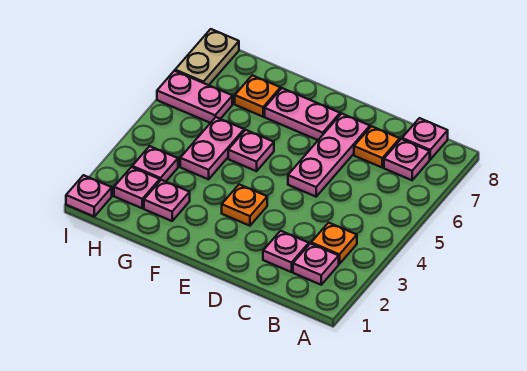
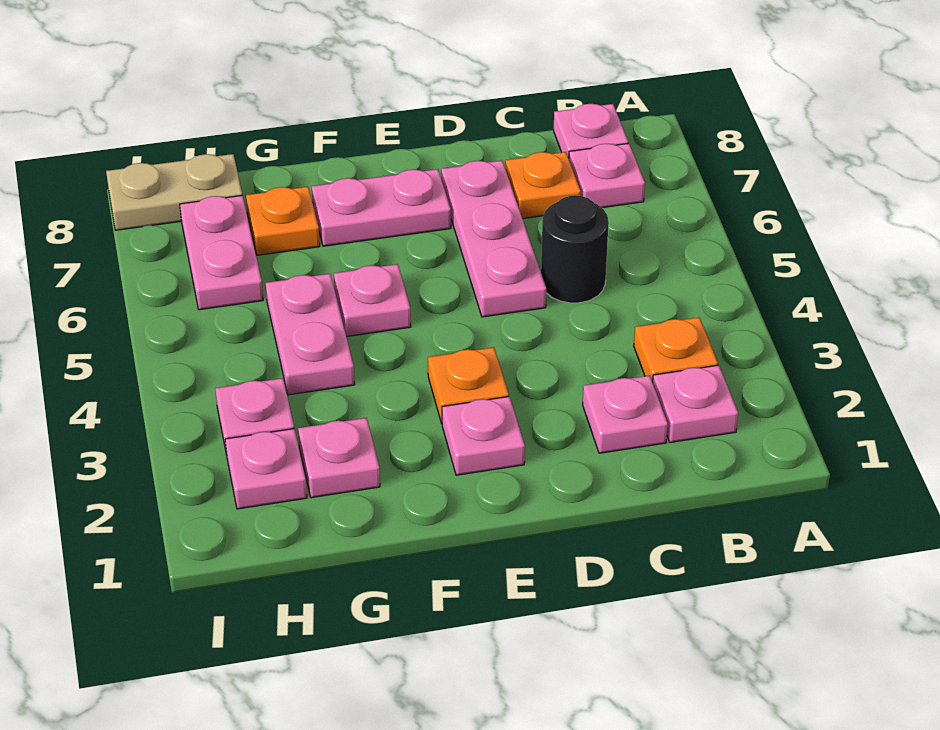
none -> black round brick C5 level 1
pink plate H6:I6 level 1 -> pink plate H6:H7 level 1
pink plate I1 level 1 -> pink plate E2 level 1
tan plate I7:I8 level 1 -> tan plate H8:I8 level 1

